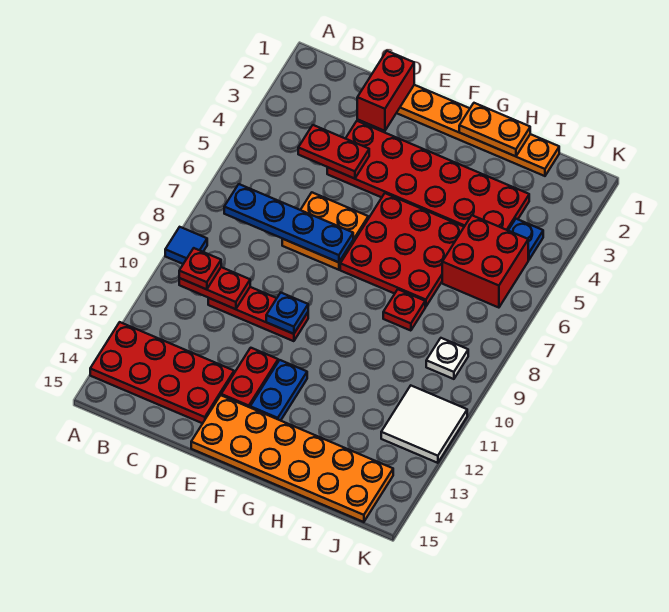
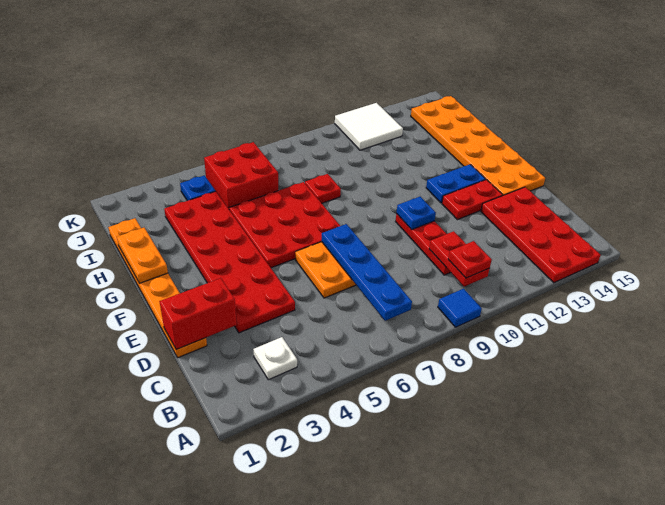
red plate C4:D4 level 2 -> none
white plate J9 level 1 -> white plate B3 level 1

